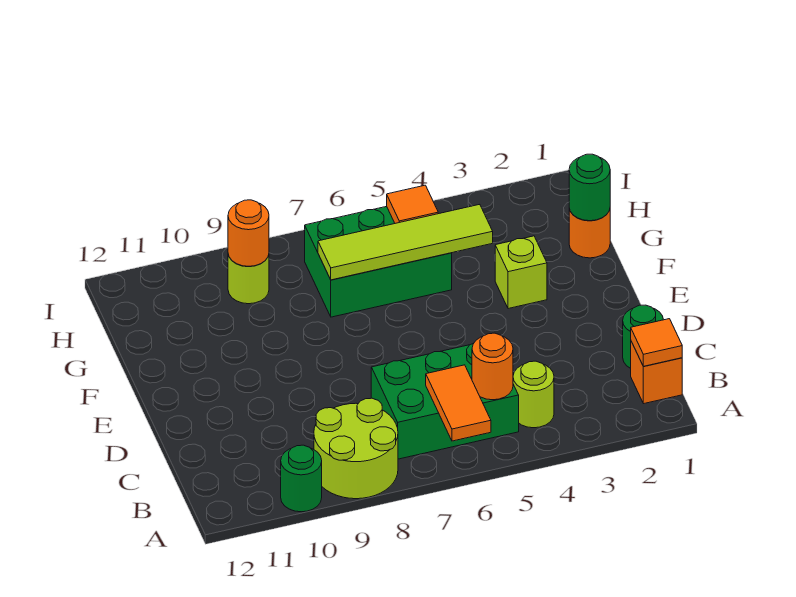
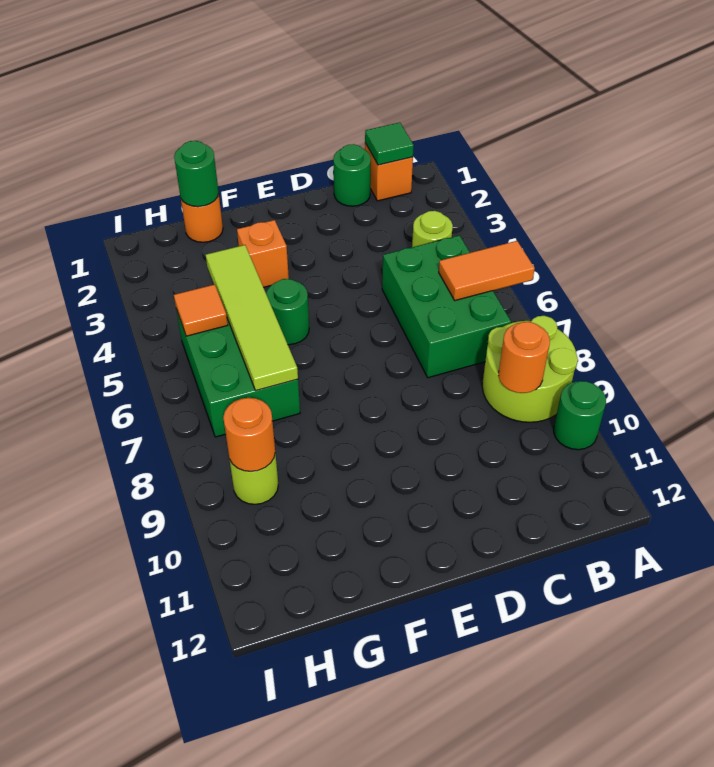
orange tile B1 level 2 -> green tile B1 level 2
orange round brick B5 level 2 -> orange round brick B9 level 2
lime brick F3 level 1 -> orange brick F3 level 1
none -> green round brick F5 level 1

